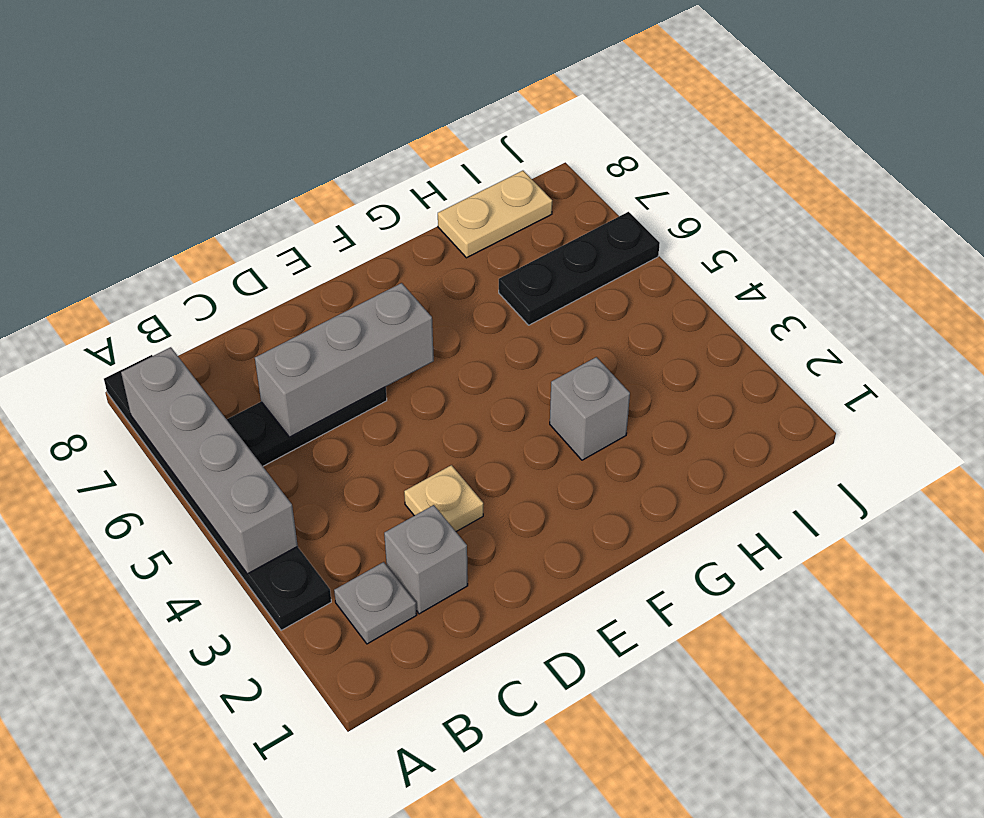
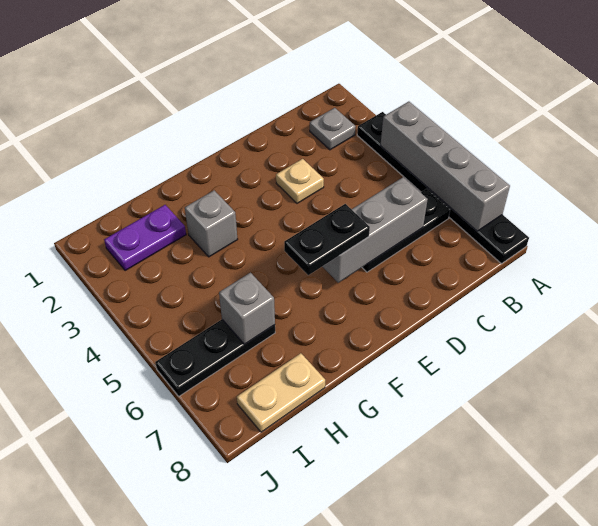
grey brick C2 level 1 -> grey brick H6 level 2
none -> black plate E6:F6 level 3
none -> purple plate H2:I2 level 1

